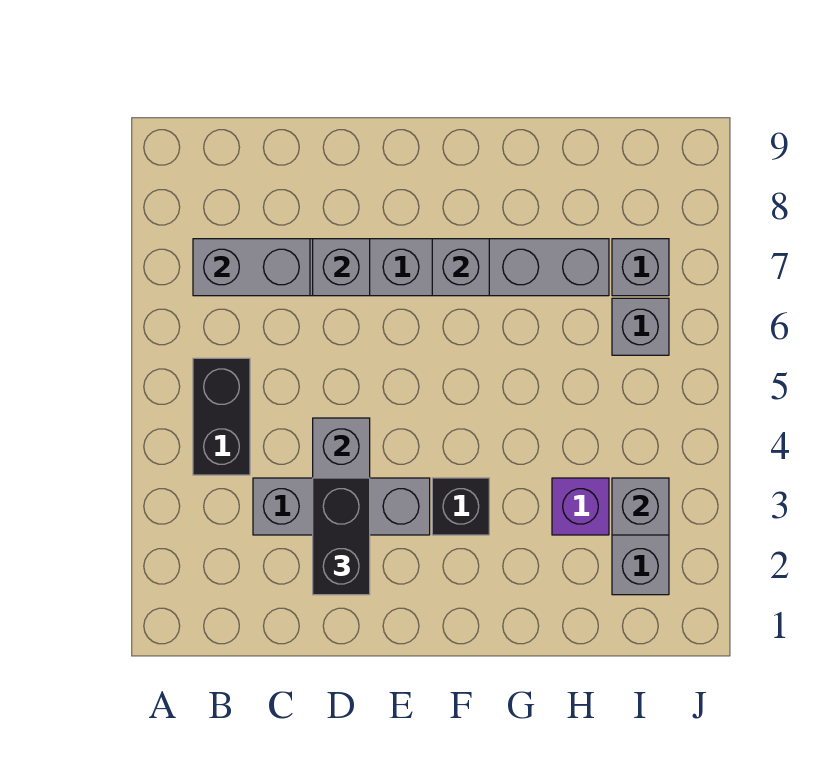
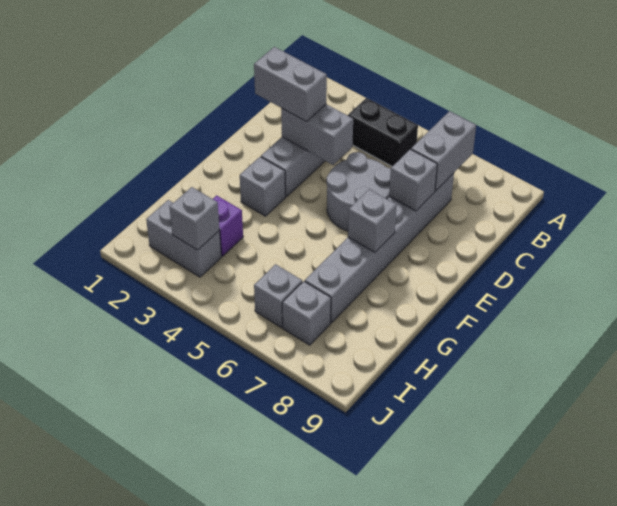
black brick D2:D3 level 3 -> grey brick D2:D3 level 3
none -> grey round brick D5:E6 level 1
black brick F3 level 1 -> grey brick F3 level 1

